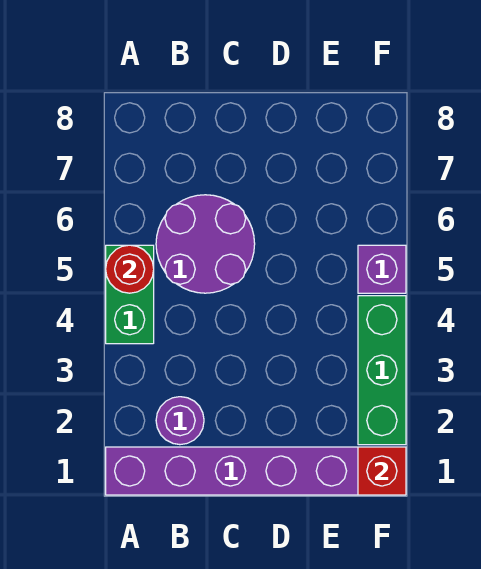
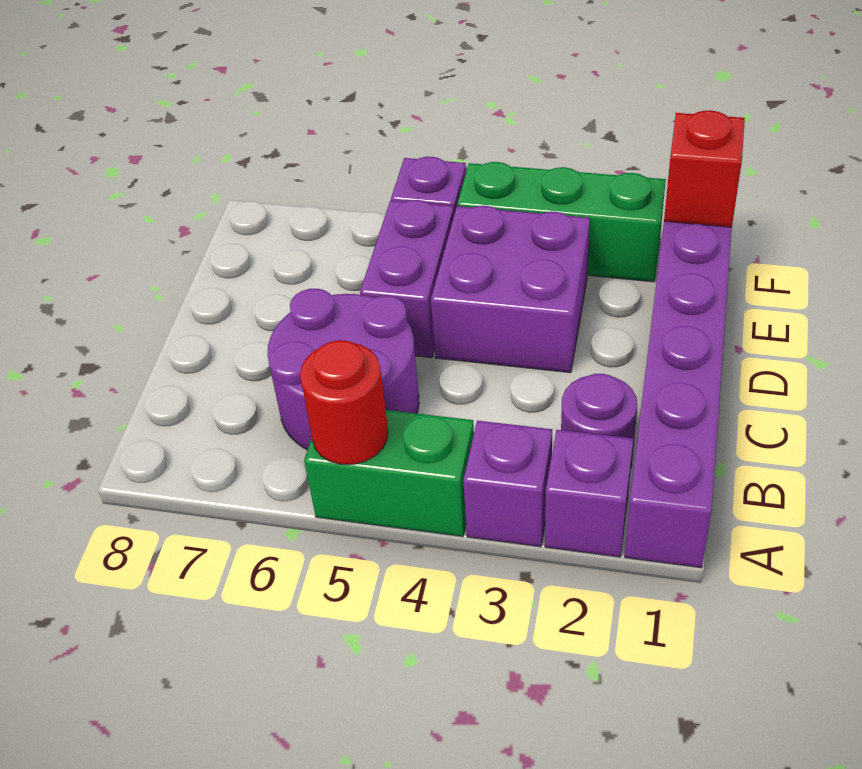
none -> purple brick A2 level 1
none -> purple brick A3 level 1
none -> purple brick D3:E4 level 1
none -> purple brick D5:E5 level 1

